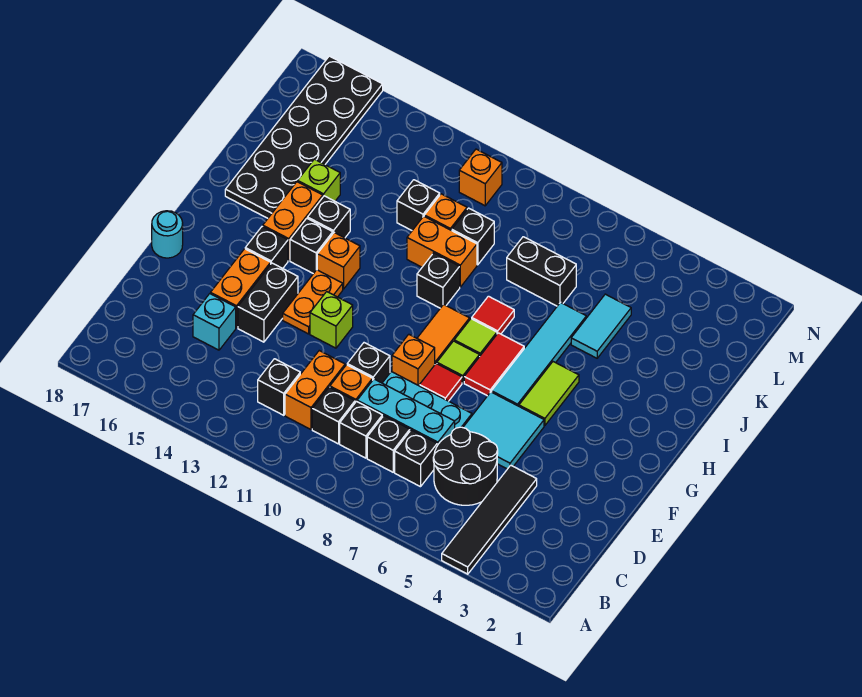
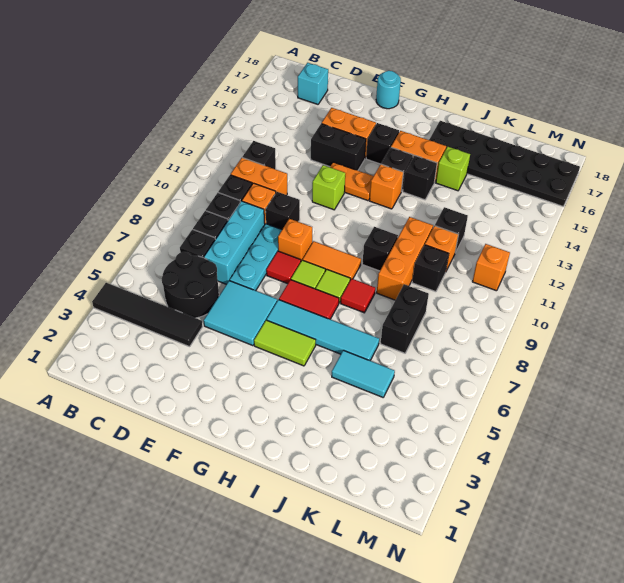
cyan brick D15 level 1 -> cyan brick C17 level 1
orange brick J10:J11 level 1 -> orange brick J9:J11 level 1

